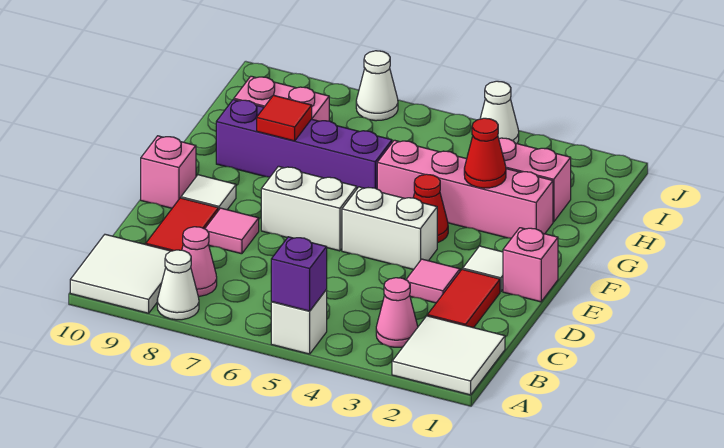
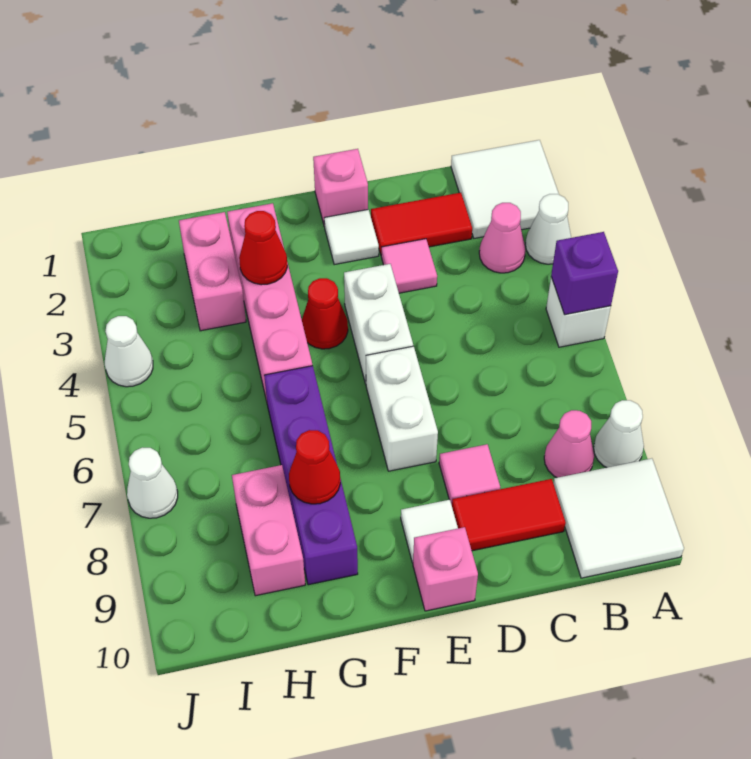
none -> white cone A3 level 1
red tile G8 level 2 -> red cone G8 level 2

